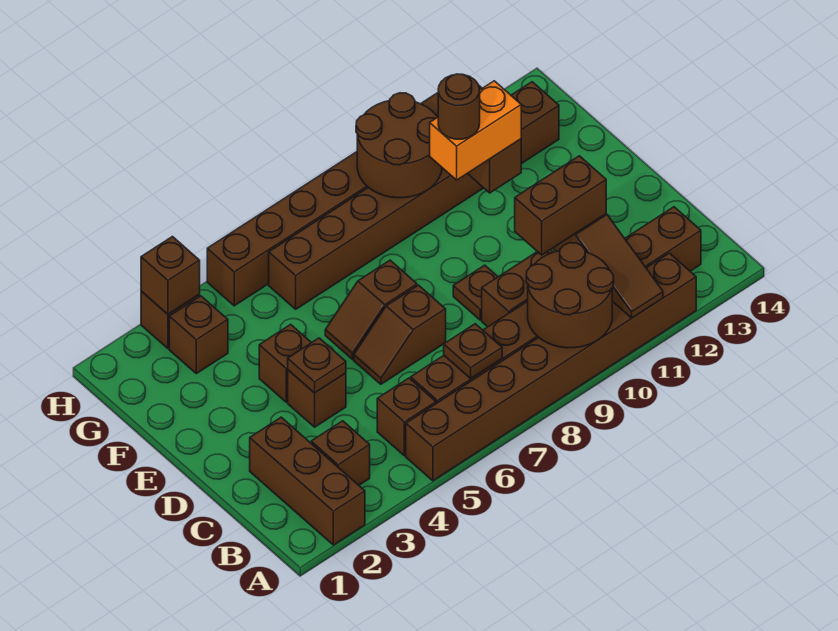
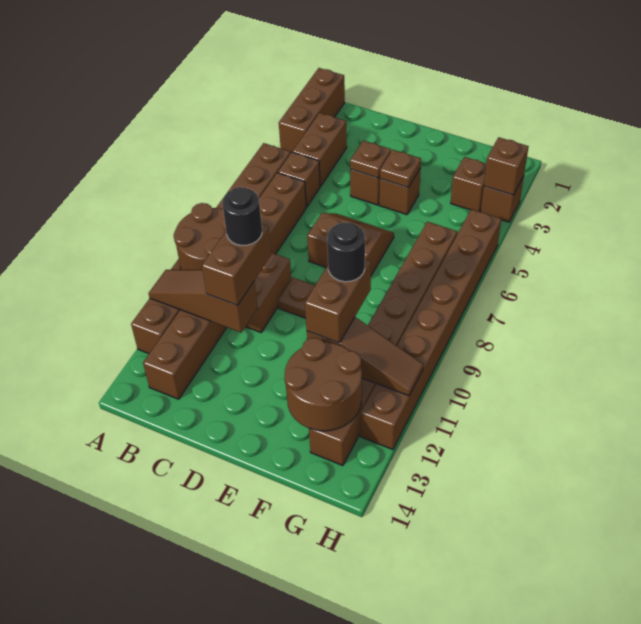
brown brick A2:C2 level 1 -> brown brick A1:A3 level 1
brown brick B3 level 1 -> brown brick B3:B4 level 1
brown plate B7 level 2 -> brown plate E4 level 2
none -> black round brick C10 level 4
orange brick F10:F11 level 3 -> brown brick F10:F11 level 3
brown round brick F10 level 4 -> black round brick F10 level 4
brown round brick G9:H10 level 2 -> brown round brick F12:G13 level 2

